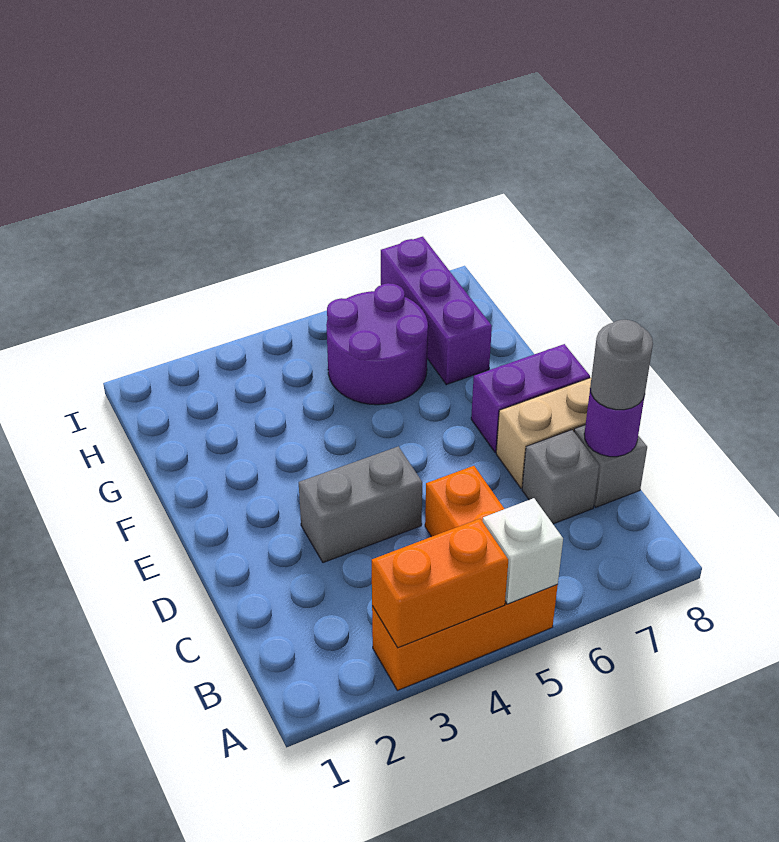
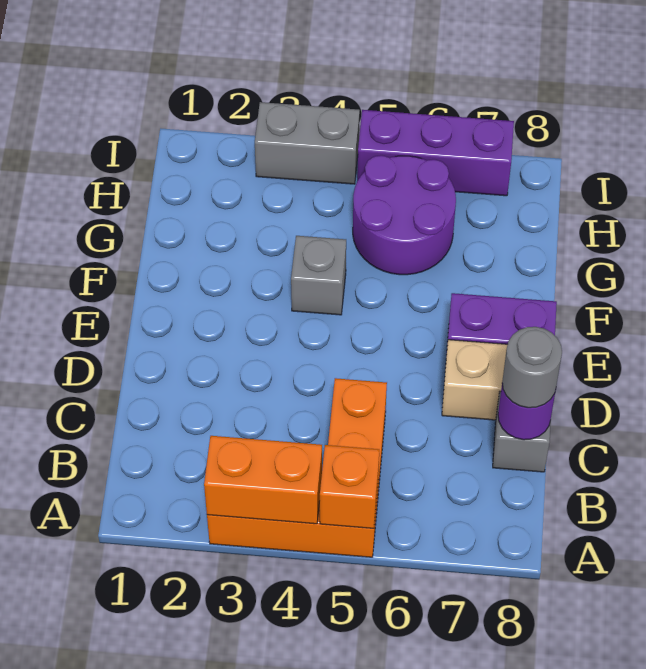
white brick A5 level 2 -> orange brick A5 level 2
grey brick C7 level 1 -> grey brick F4 level 1
grey brick D3:D4 level 1 -> grey brick I3:I4 level 1
purple brick G7:I7 level 1 -> purple brick I5:I7 level 1

